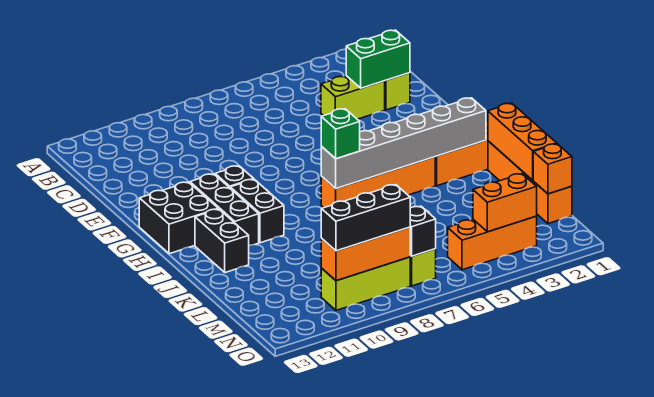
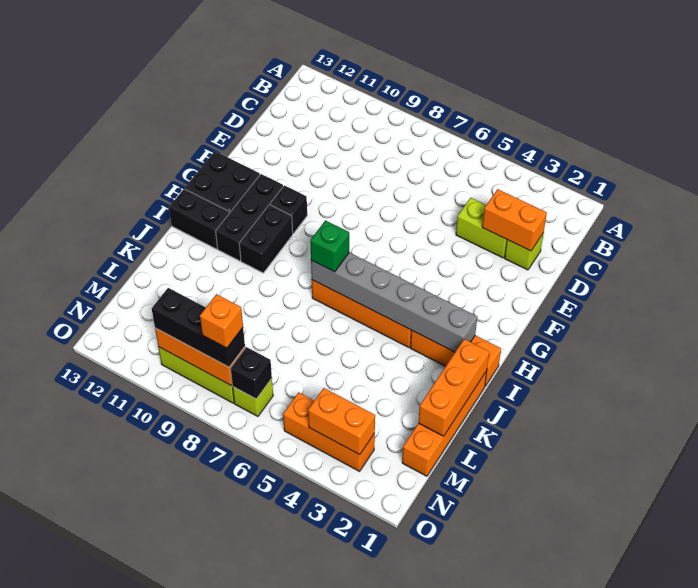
green brick D2:D3 level 2 -> orange brick D2:D3 level 2
black brick I12:J12 level 1 -> black brick I12:I13 level 1
orange brick M1 level 2 -> orange brick N8 level 4

